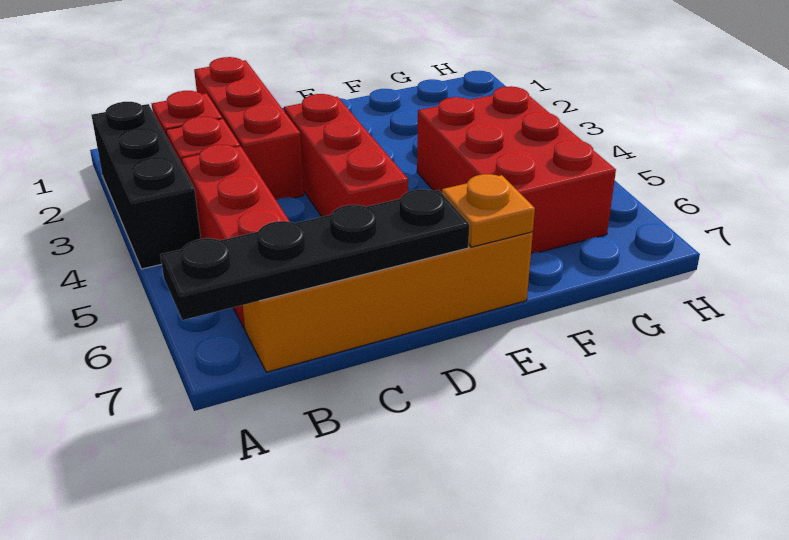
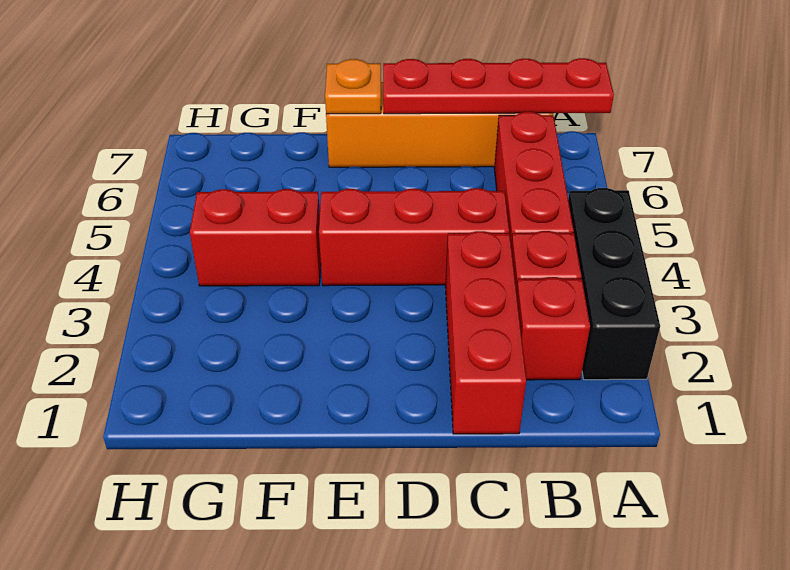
black plate A7:D7 level 2 -> red plate A7:D7 level 2
red brick D3:D5 level 1 -> red brick C4:E4 level 1
red brick F4:G6 level 1 -> red brick F4:G4 level 1

